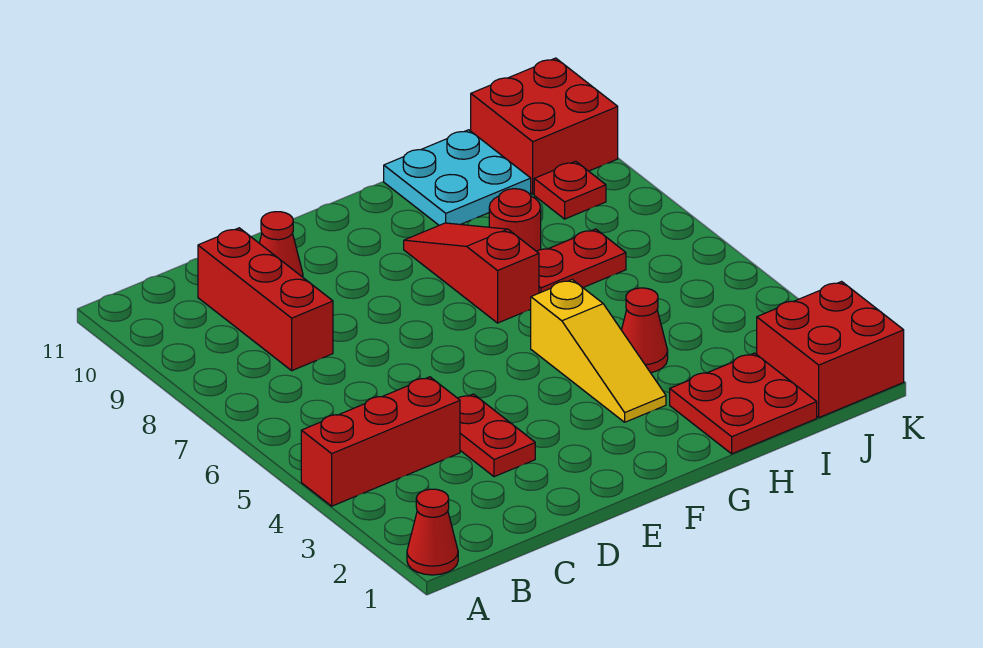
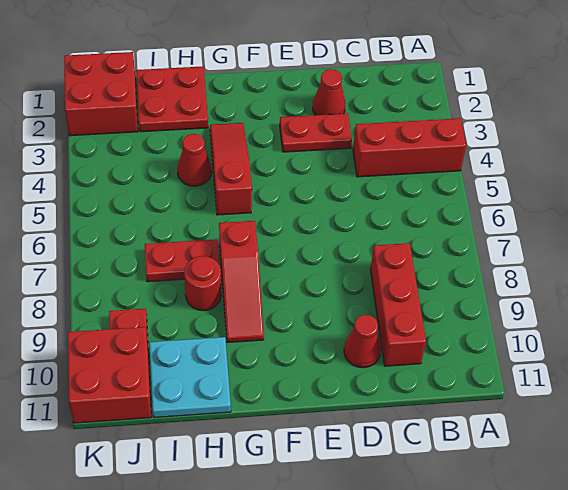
red cone A1 level 1 -> red cone D2 level 1
red plate D3:D4 level 1 -> red plate D3:E3 level 1
yellow slope G3:G5 level 1 top 5 -> red slope G3:G5 level 1 top 5

